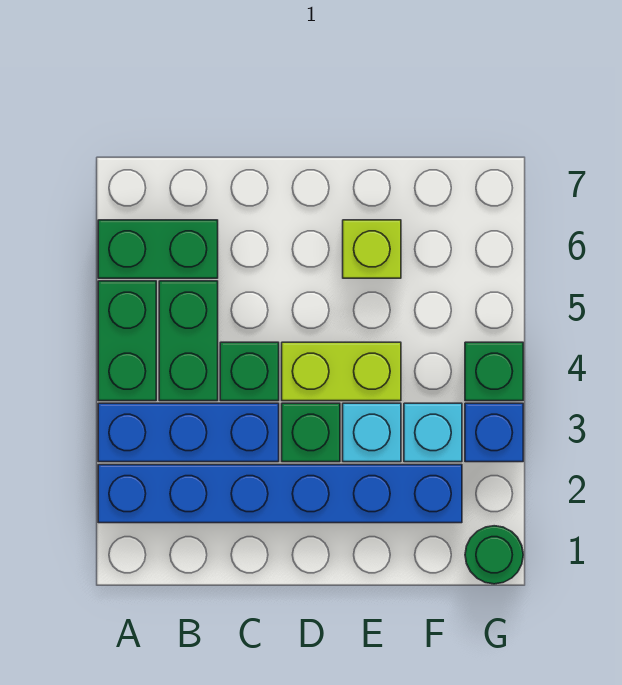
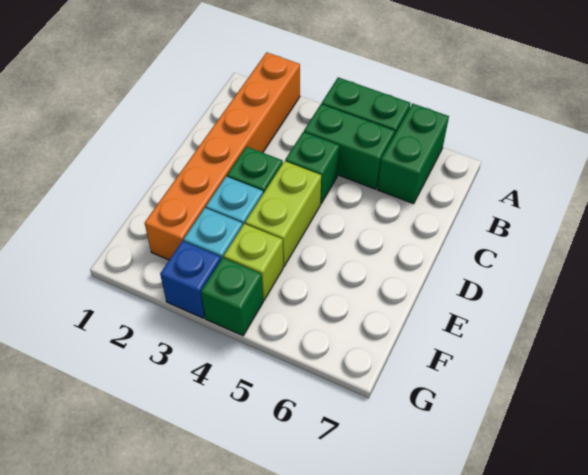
blue brick A2:F2 level 1 -> orange brick A2:F2 level 1
blue brick A3:C3 level 1 -> none
lime brick E6 level 1 -> lime brick F4 level 1
green round brick G1 level 1 -> none

